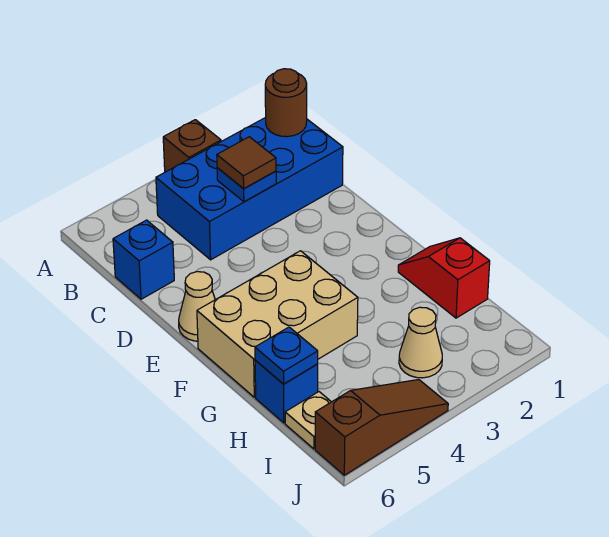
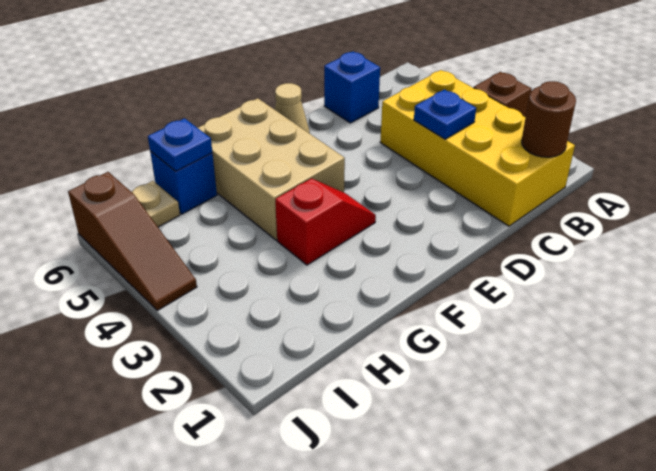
blue brick B1:C4 level 1 -> yellow brick B1:C4 level 1
brown tile C3 level 3 -> none
red slope G1:H1 level 1 top H -> red slope F3:G3 level 1 top G
tan cone I3 level 1 -> none

